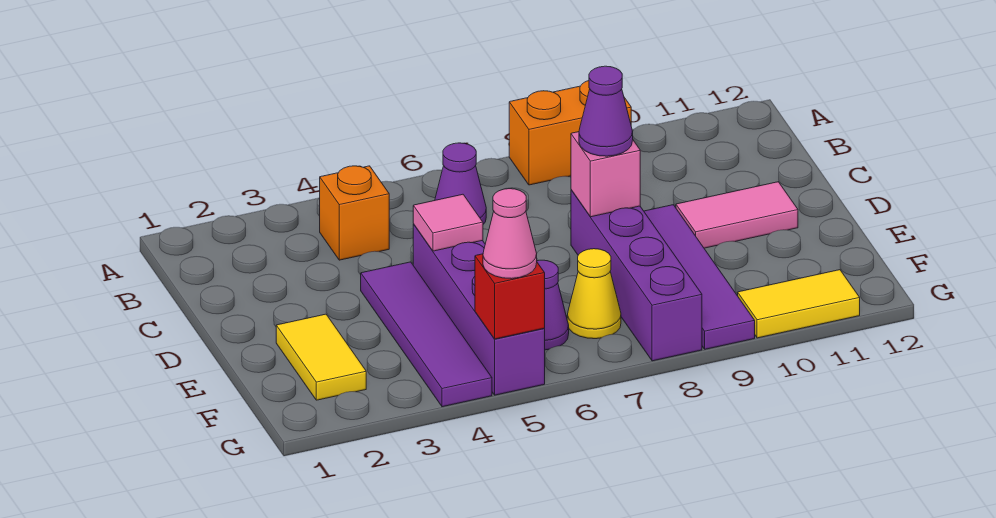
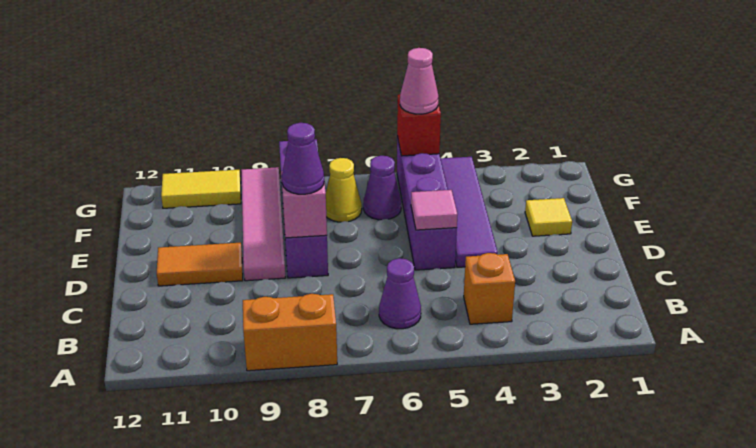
purple tile D9:G9 level 1 -> pink tile D9:G9 level 1
pink tile D10:D11 level 1 -> orange tile D10:D11 level 1
yellow tile E2:F2 level 1 -> yellow tile E2 level 1

